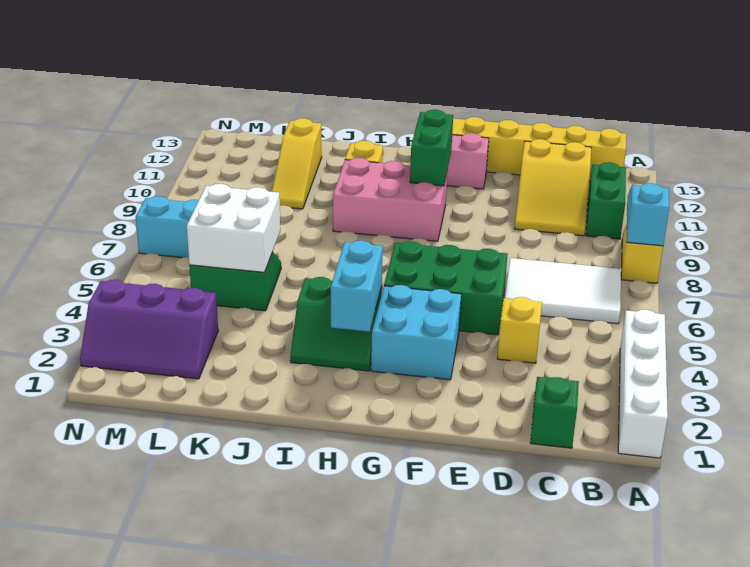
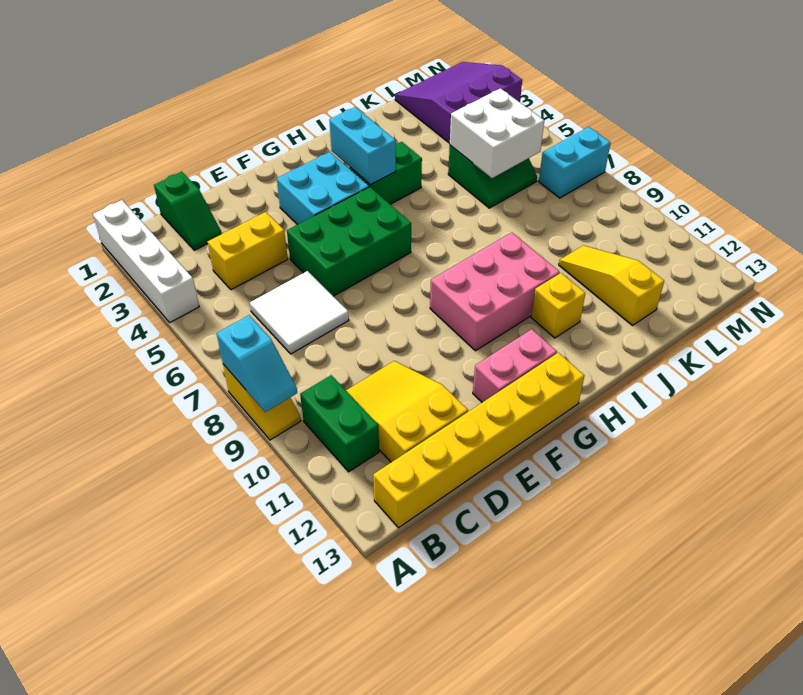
white tile B6:D7 level 1 -> white tile C6:D7 level 1
yellow brick D4 level 1 -> yellow brick C4:D4 level 1
green brick G10:G11 level 2 -> none
purple slope L2:N3 level 1 top 3 -> purple slope L1:N3 level 1 top 3

